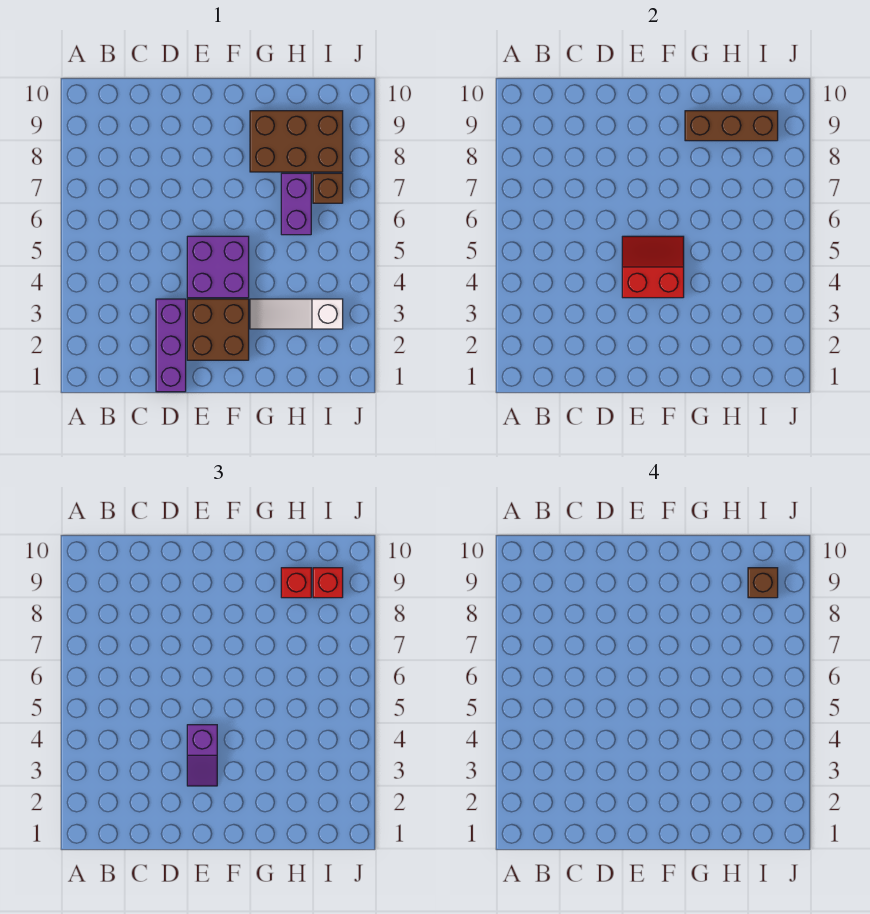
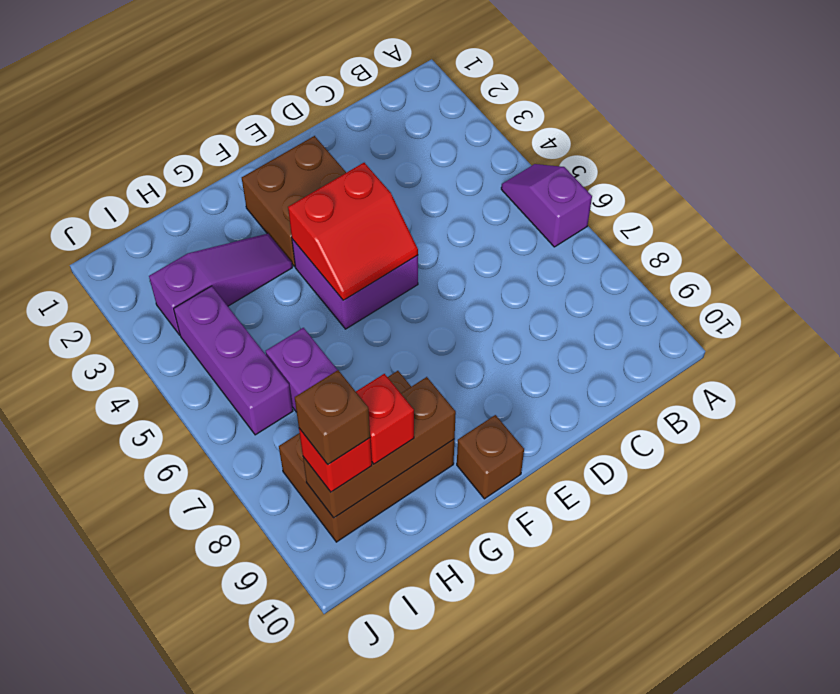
purple brick D1:D3 level 1 -> purple brick I4:I6 level 1
purple slope E3:E4 level 3 top 4 -> purple slope A5:A6 level 1 top 6
white slope G3:I3 level 1 top I -> purple slope G3:I3 level 1 top I
brown brick I7 level 1 -> brown brick F10 level 1

